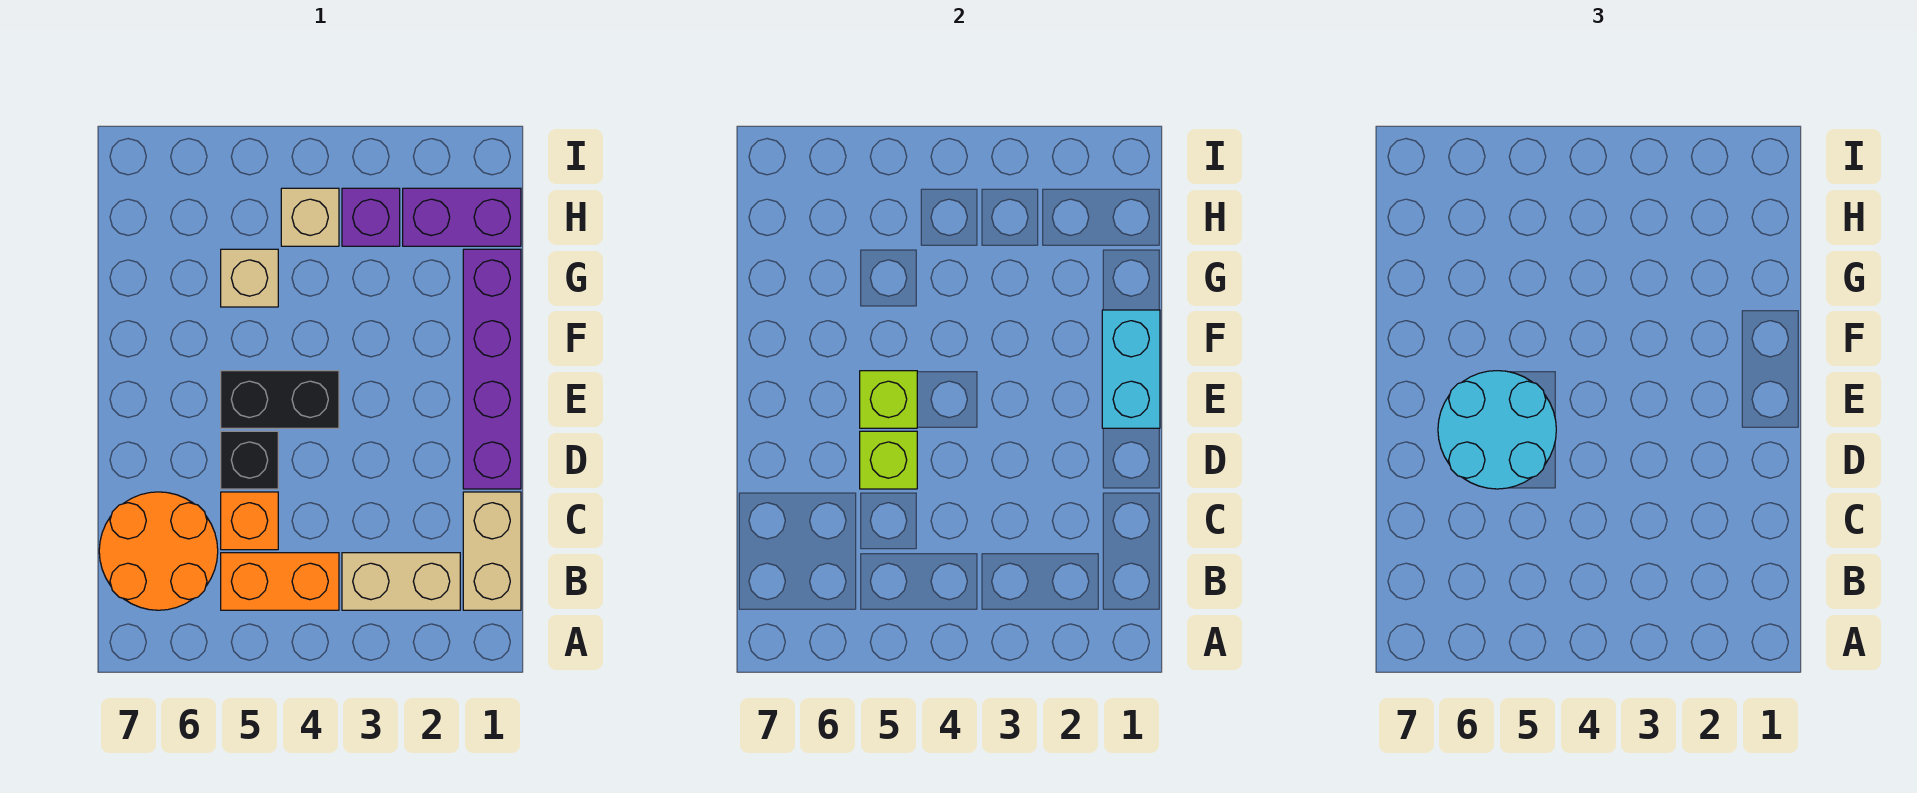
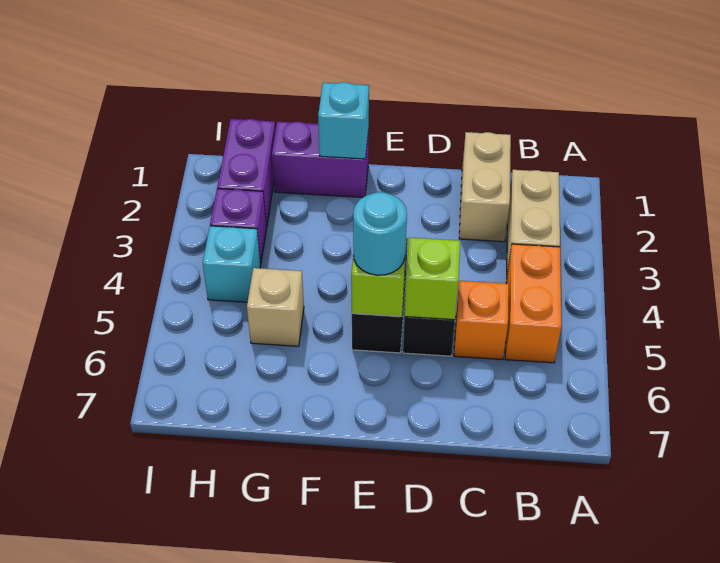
tan brick B1:C1 level 1 -> tan brick C1:C2 level 1
orange round brick B6:C7 level 1 -> none
purple brick D1:G1 level 1 -> purple brick F1:G1 level 1
cyan round brick D5:E6 level 3 -> cyan round brick E5 level 3
cyan brick E1:F1 level 2 -> cyan brick F1 level 2
tan brick H4 level 1 -> cyan brick H4 level 1

